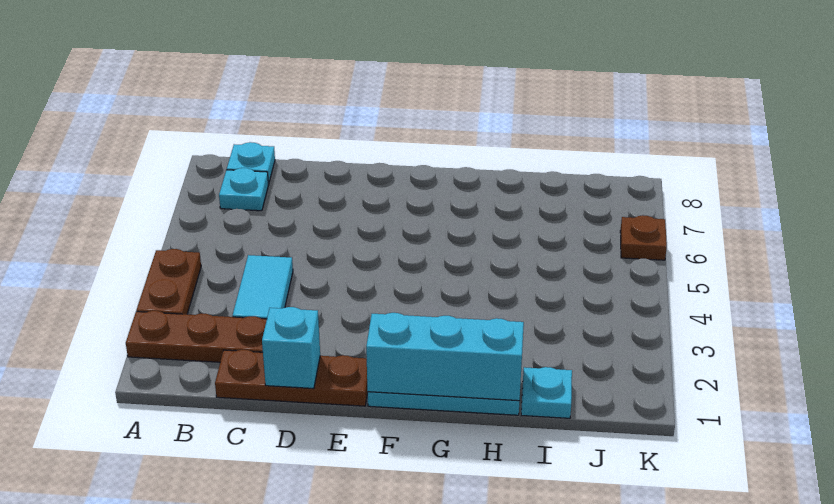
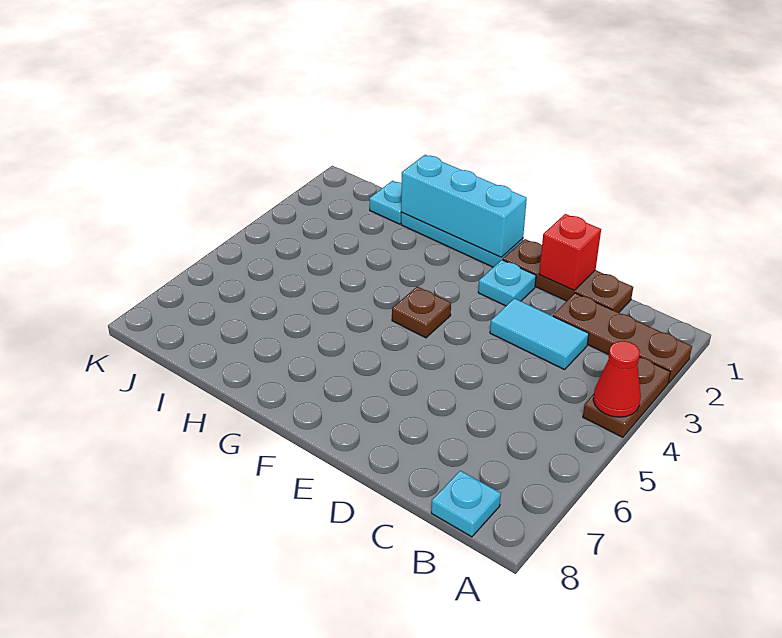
none -> red cone A4 level 2
cyan plate B7 level 1 -> cyan plate E2 level 1
cyan tile C3:C4 level 1 -> cyan tile C3:D3 level 1
cyan brick D1 level 2 -> red brick D1 level 2
brown plate K6 level 1 -> brown plate F4 level 1

